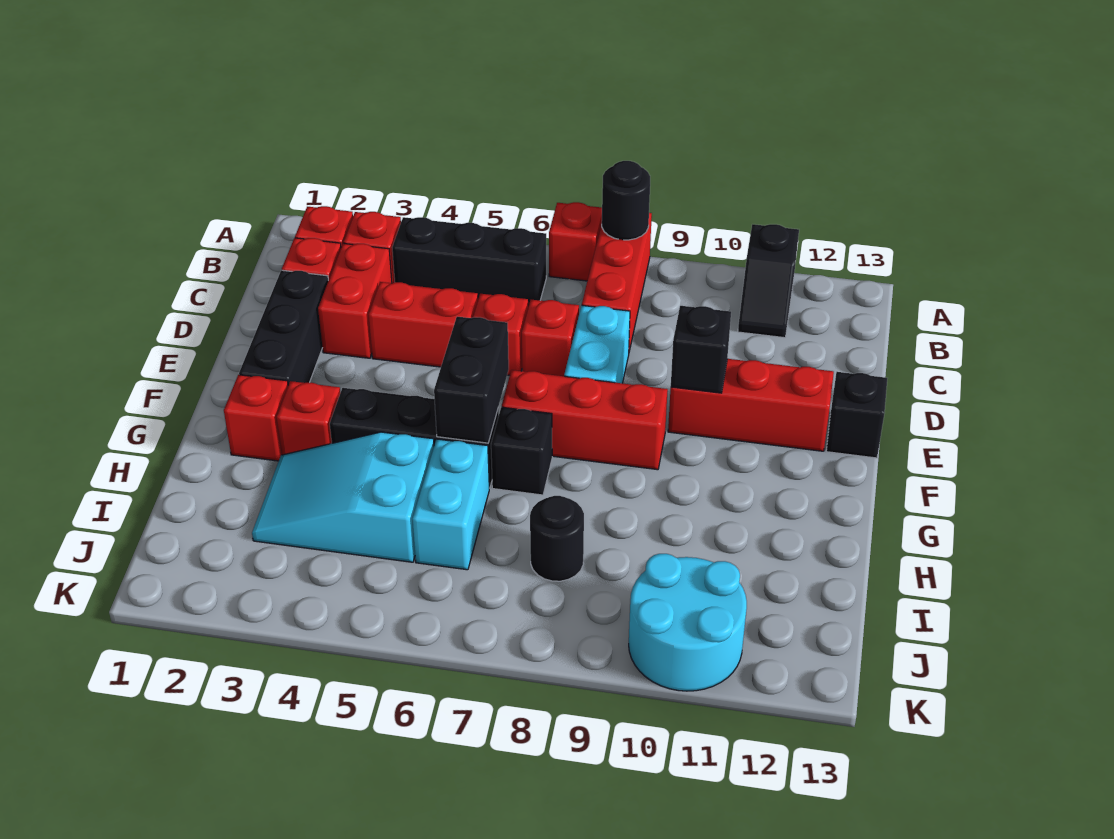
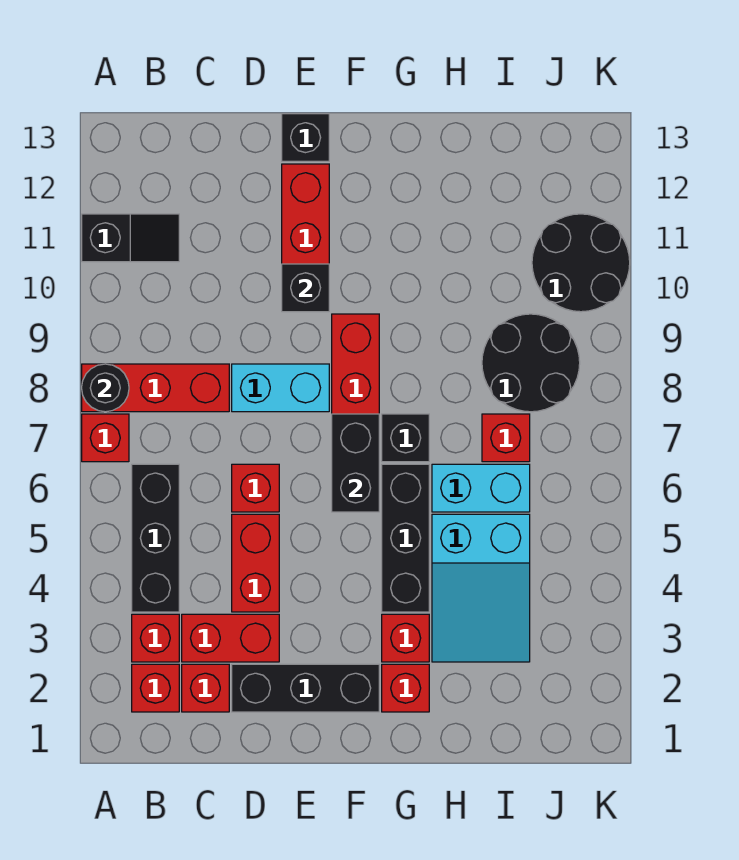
red brick D7 level 1 -> red brick I7 level 1
black brick F6:G6 level 2 -> black brick F6:F7 level 2
black round brick I8 level 1 -> black round brick I8:J9 level 1
cyan round brick J10:K11 level 1 -> black round brick J10:K11 level 1

